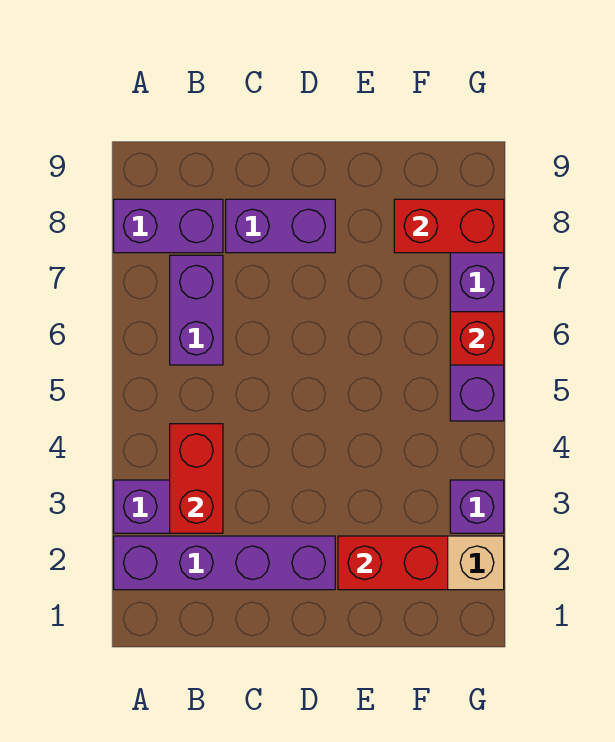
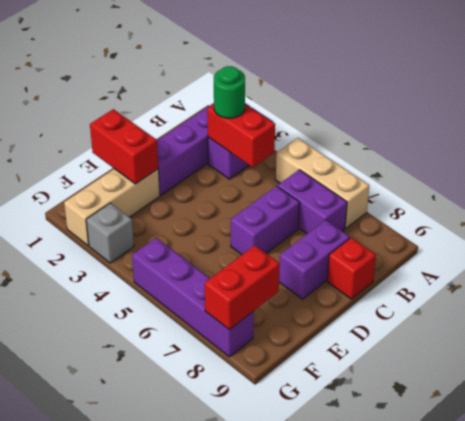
none -> tan brick A5:A7 level 1
purple brick A8:B8 level 1 -> purple brick C6:D6 level 1
none -> green round brick B3 level 3
red brick E2:F2 level 2 -> red brick E1:E2 level 2
purple brick G3 level 1 -> grey brick G3 level 1
red brick G6 level 2 -> red brick C9 level 1

